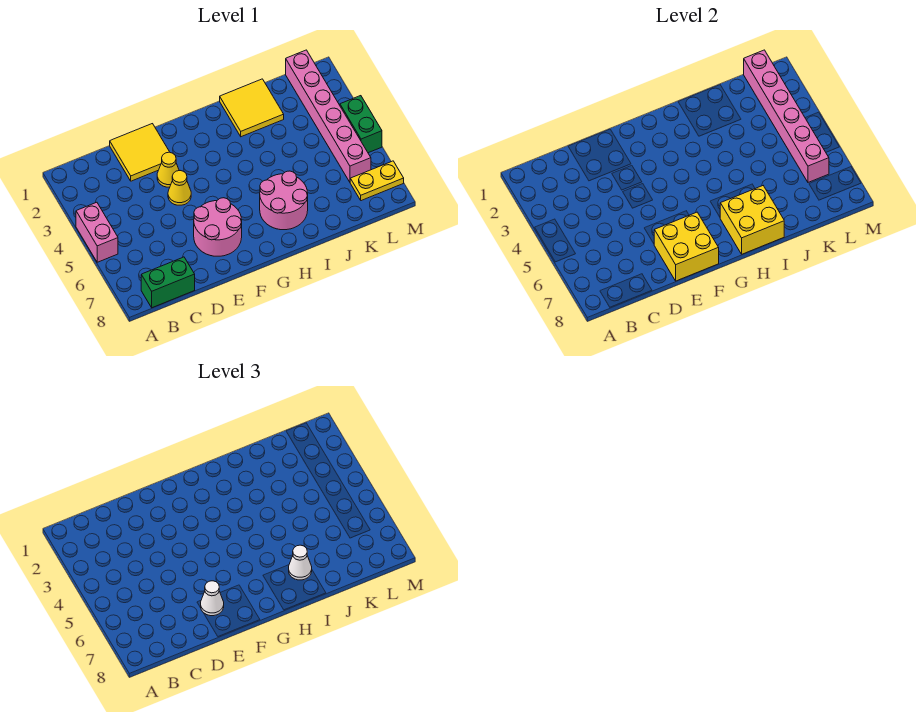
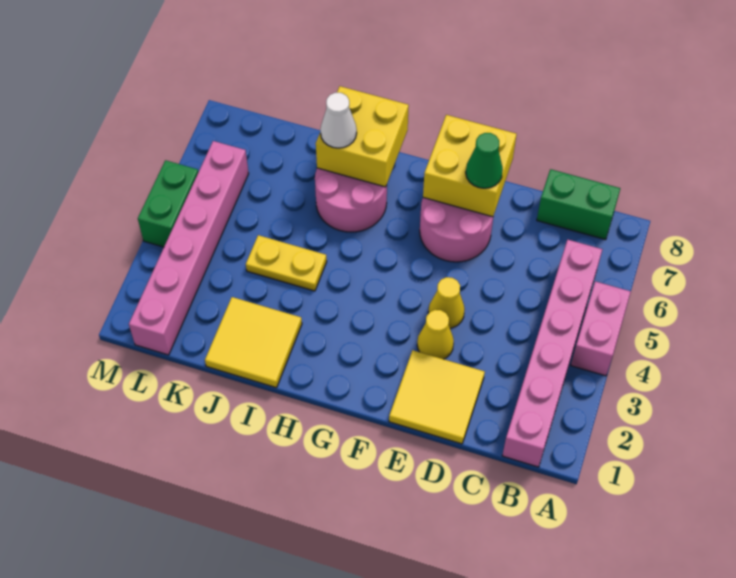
white cone E7 level 3 -> green cone E7 level 3
pink brick L1:L6 level 2 -> pink brick B1:B6 level 1
yellow plate L7:M7 level 1 -> yellow plate I4:J4 level 1

